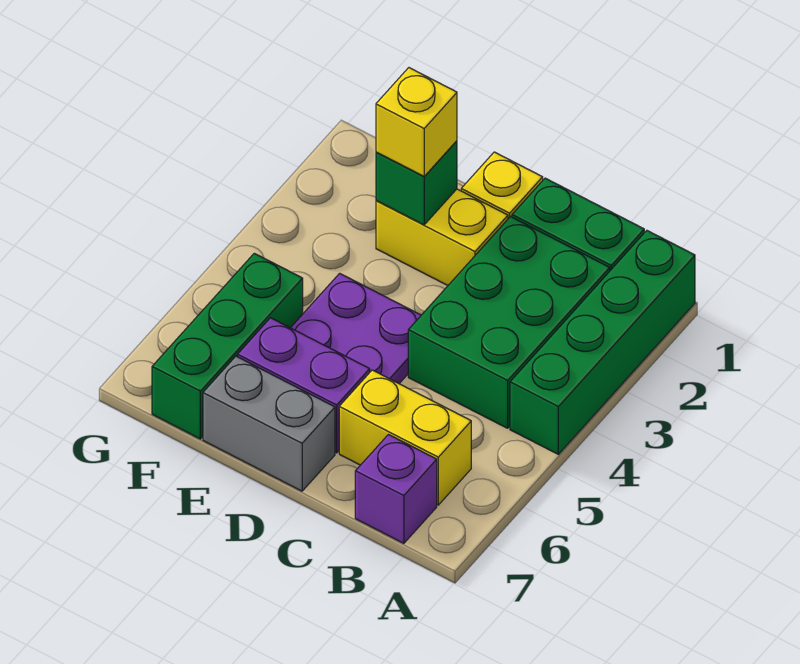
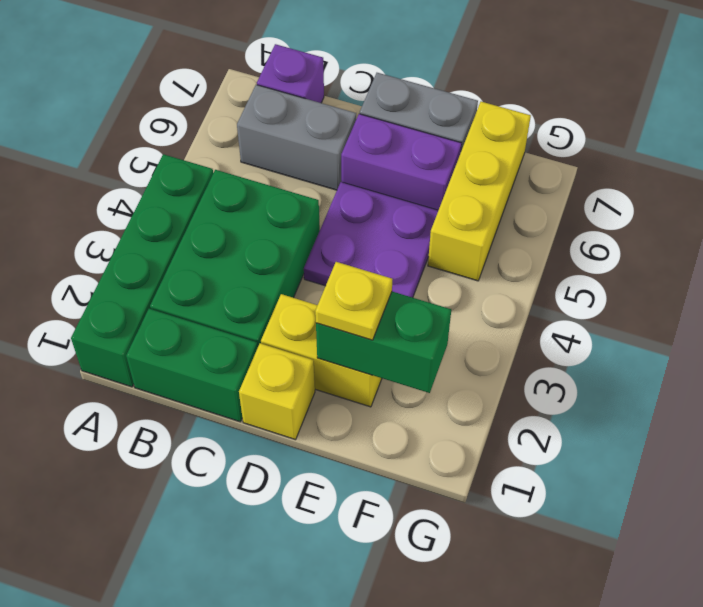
yellow brick B6:C6 level 1 -> grey brick B6:C6 level 1
green brick E2 level 2 -> green brick E2:F2 level 2
yellow brick E2 level 3 -> yellow plate E2 level 3
green brick F5:F7 level 1 -> yellow brick F5:F7 level 1

